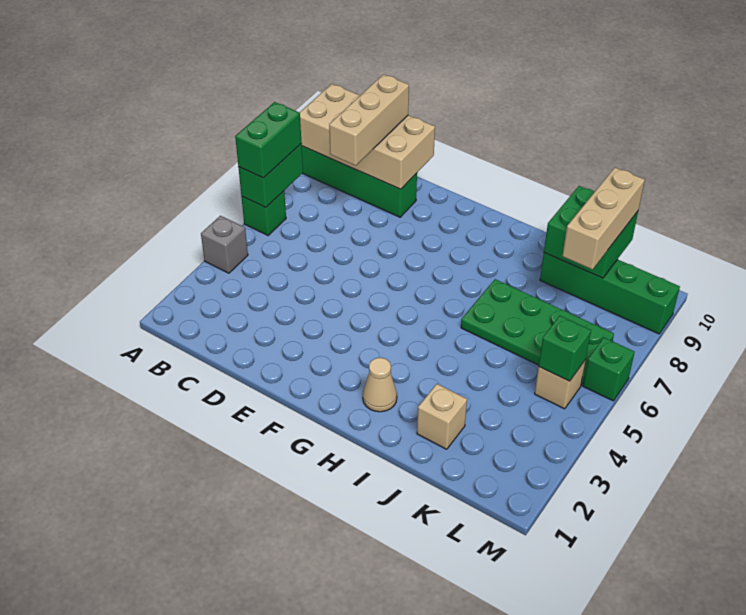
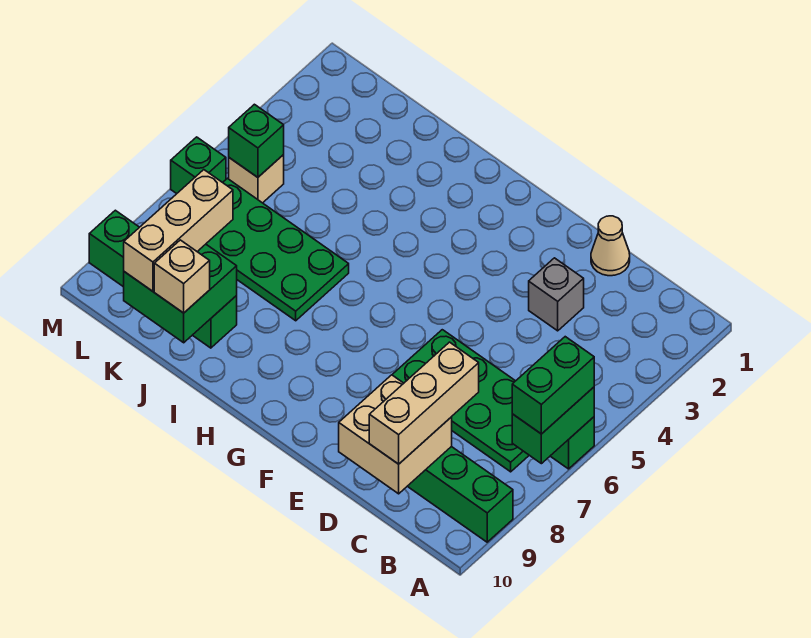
grey brick A4 level 1 -> grey brick D3 level 1
tan brick A9:D10 level 2 -> tan brick C9:D10 level 2
none -> green plate B6:E7 level 1
tan cone H2 level 1 -> tan cone D1 level 1
tan brick J2 level 1 -> tan brick J10 level 3

